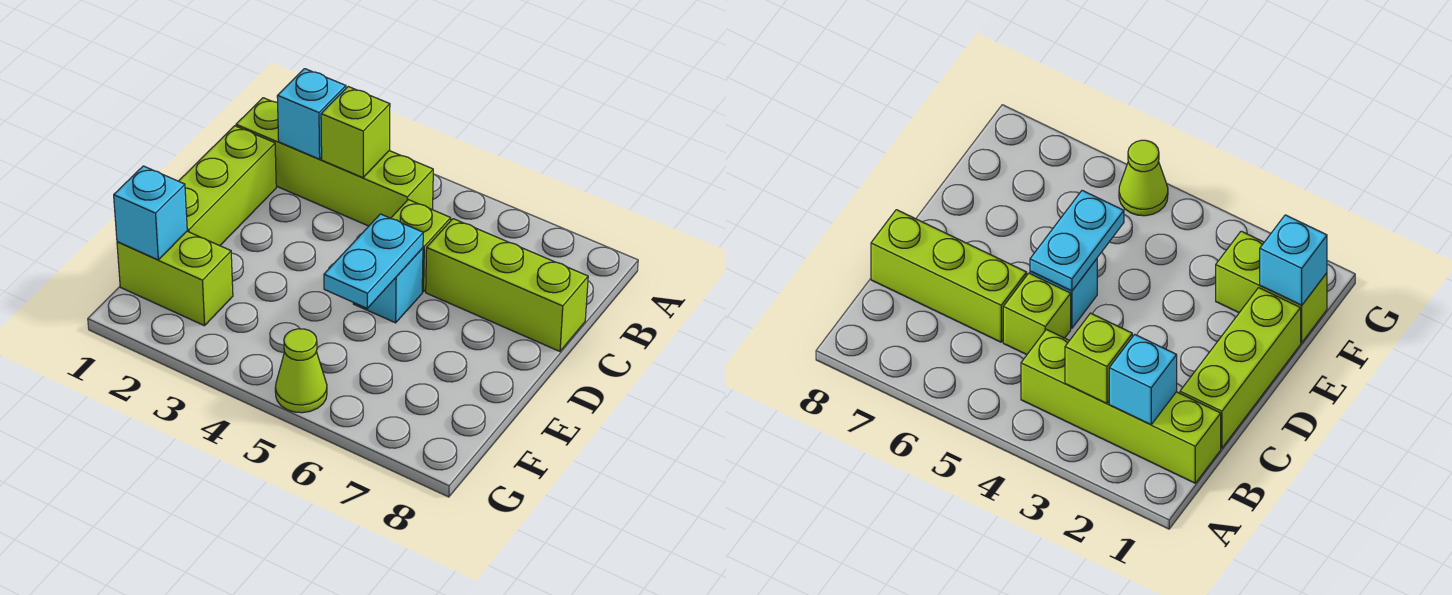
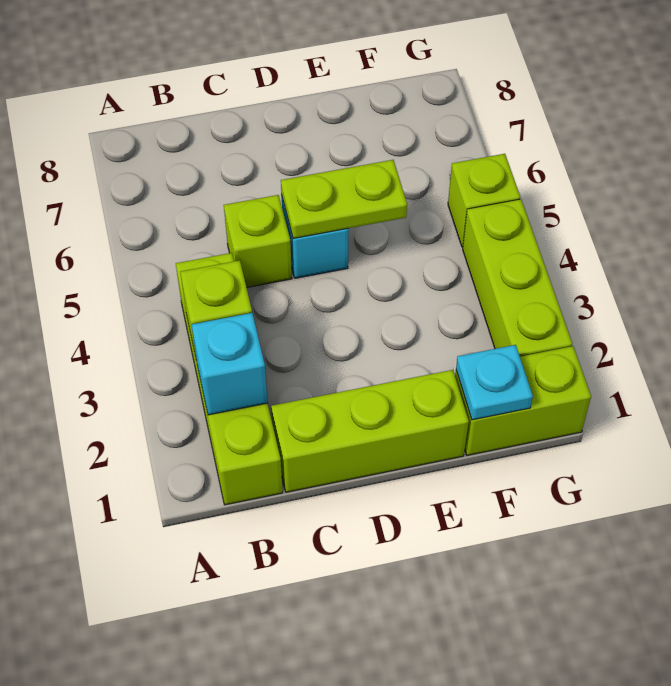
lime brick C6:C8 level 1 -> lime brick G2:G4 level 1
cyan plate D5:E5 level 2 -> lime plate D5:E5 level 2
lime brick F1:F2 level 1 -> lime brick F1:G1 level 1
cyan brick F1 level 2 -> cyan plate F1 level 2
lime cone G5 level 1 -> lime brick G5 level 1

